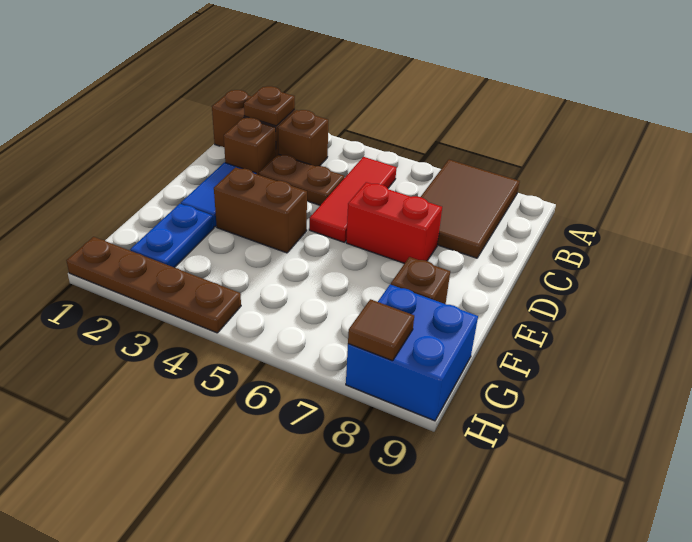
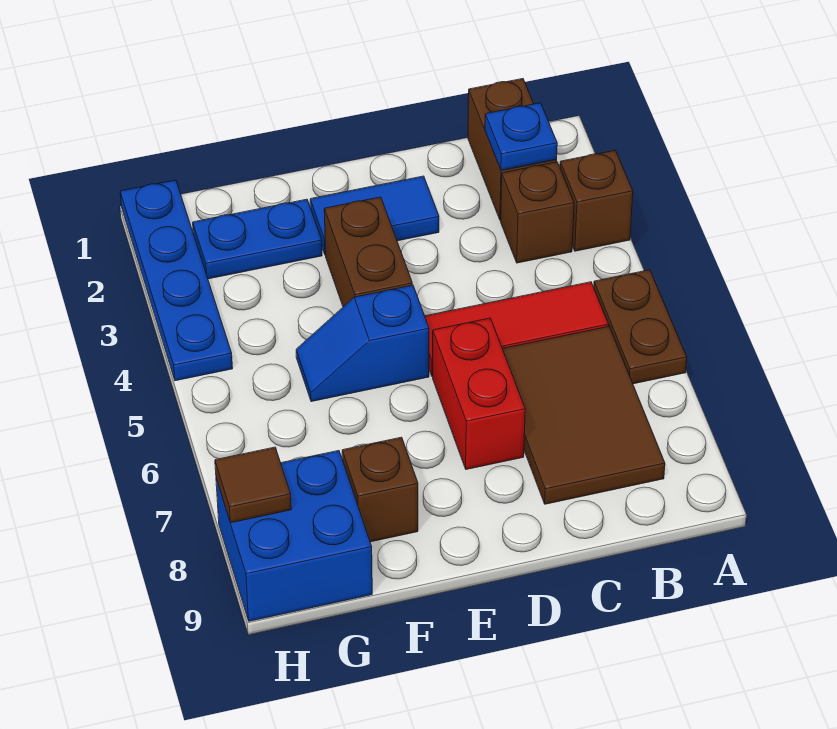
brown tile A7:C8 level 1 -> brown tile B6:C8 level 1
brown plate B2 level 2 -> blue plate B2 level 2
brown brick C2 level 1 -> brown brick A3 level 1
brown plate C3:C4 level 1 -> brown plate A5:A6 level 1
none -> blue slope E5:F5 level 1 top E
brown plate H1:H4 level 1 -> blue plate H1:H4 level 1

